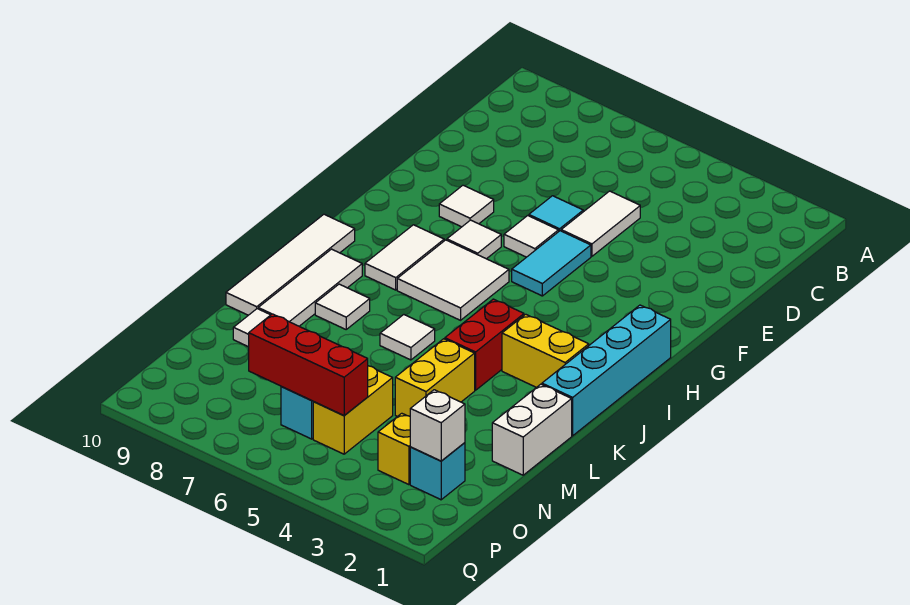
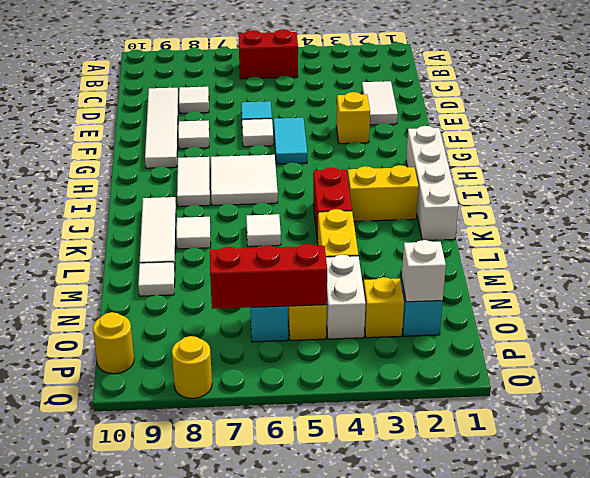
none -> red brick B5:B6 level 1
white tile D5:E5 level 1 -> white tile D2:E2 level 1
none -> yellow brick F3 level 1
white tile G7 level 1 -> white tile D8 level 1
cyan brick H1:K1 level 1 -> white brick H1:K1 level 1
white tile I10:L10 level 1 -> white tile D9:G9 level 1
white brick L1:M1 level 1 -> white brick N4:O4 level 1
none -> yellow round brick P10 level 1
none -> yellow round brick Q8 level 1

